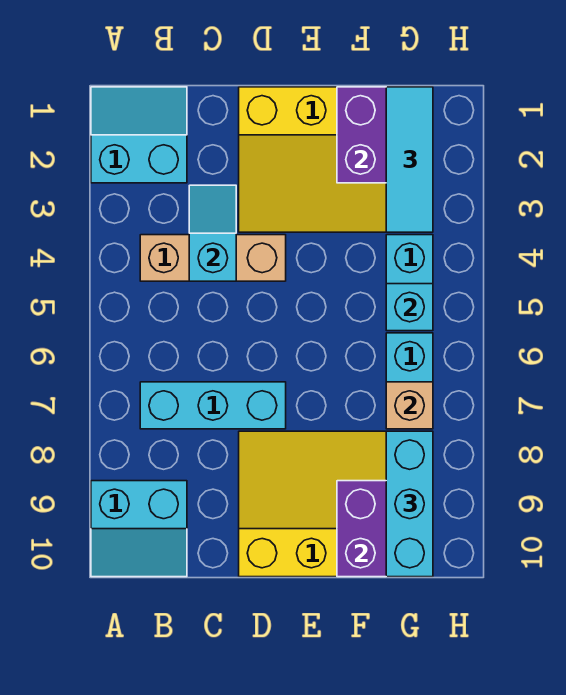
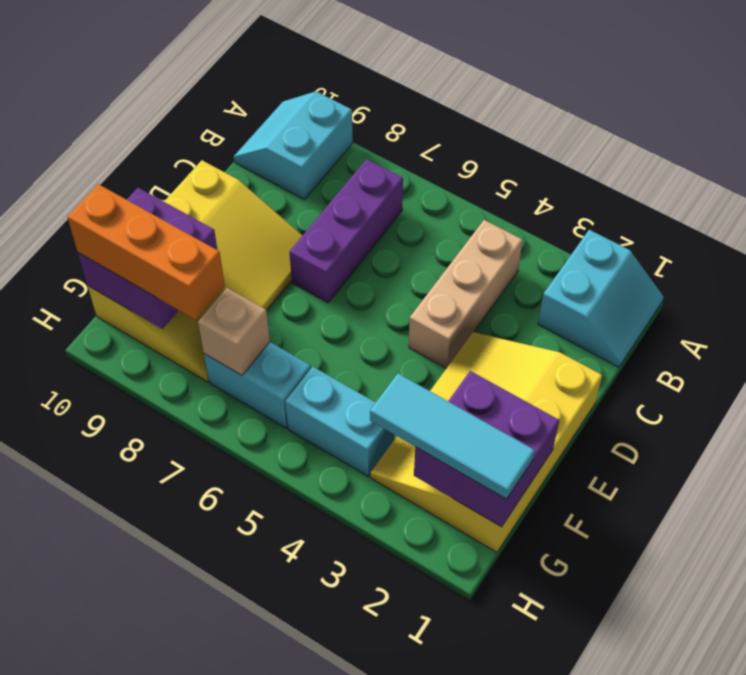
cyan brick B7:D7 level 1 -> purple brick B7:D7 level 1
cyan slope C3:C4 level 2 top 4 -> none
cyan brick G5 level 2 -> none
cyan brick G8:G10 level 3 -> orange brick G8:G10 level 3

